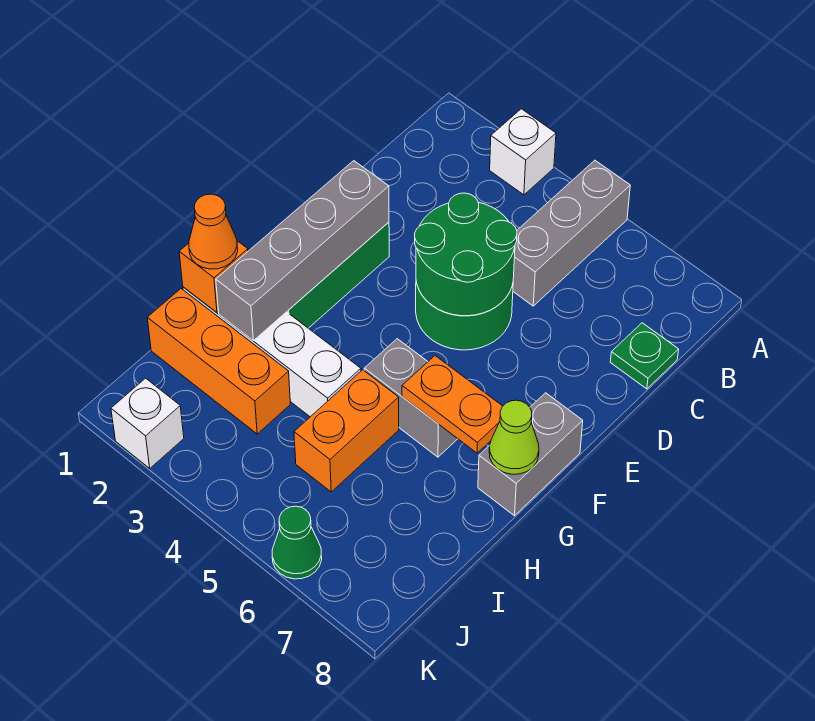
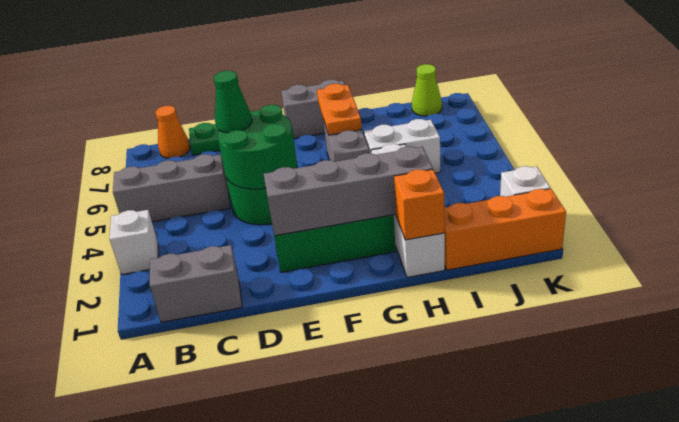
none -> grey brick B1:C1 level 1
lime cone G8 level 2 -> lime cone J8 level 1
orange cone H1 level 3 -> orange cone B8 level 1
orange brick H5:I5 level 1 -> white brick H5:I5 level 1
orange brick I1:I3 level 1 -> orange brick I1:K1 level 1
green cone K6 level 1 -> green cone D5 level 3

